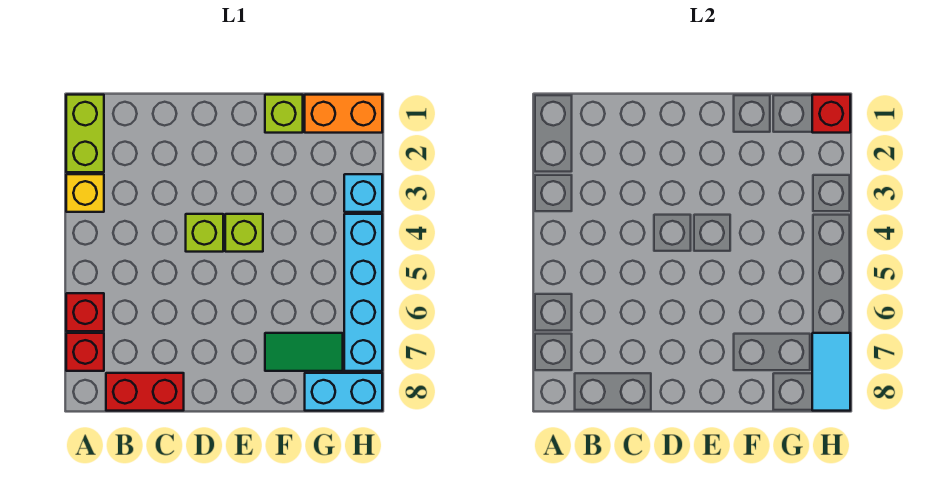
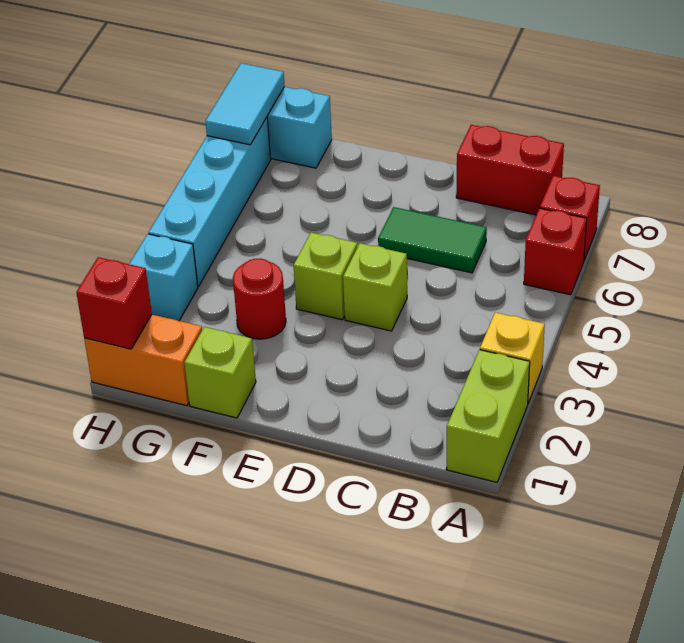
none -> red round brick F3 level 1
green tile F7:G7 level 1 -> green tile C6:D6 level 1

